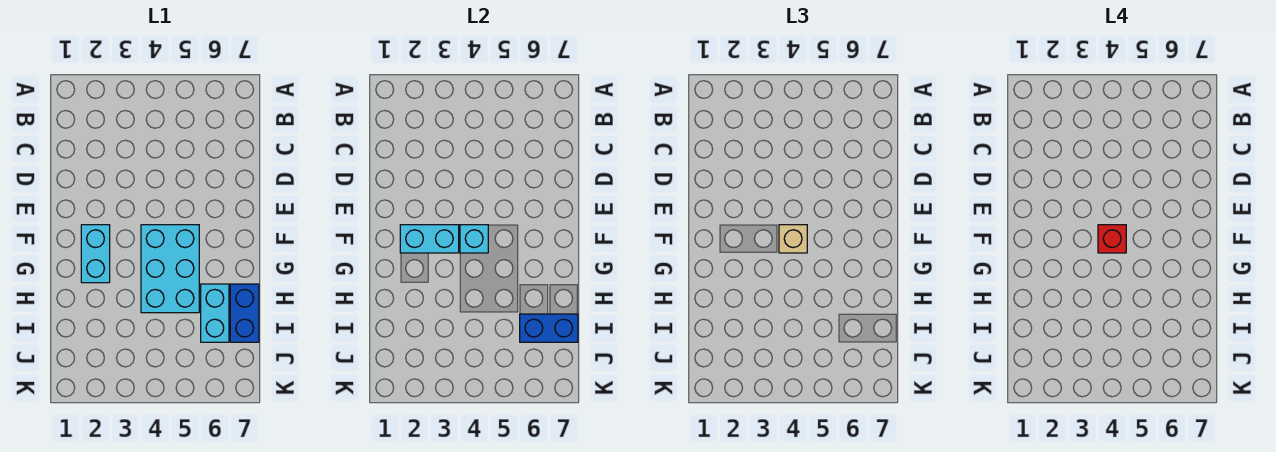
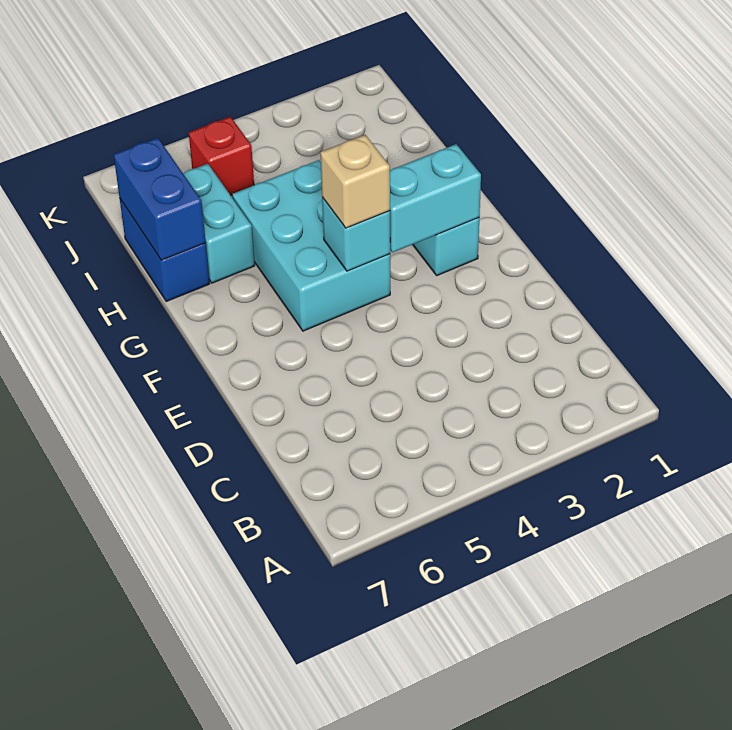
red brick F4 level 4 -> red brick J5 level 1
blue brick I6:I7 level 2 -> blue brick H7:I7 level 2

